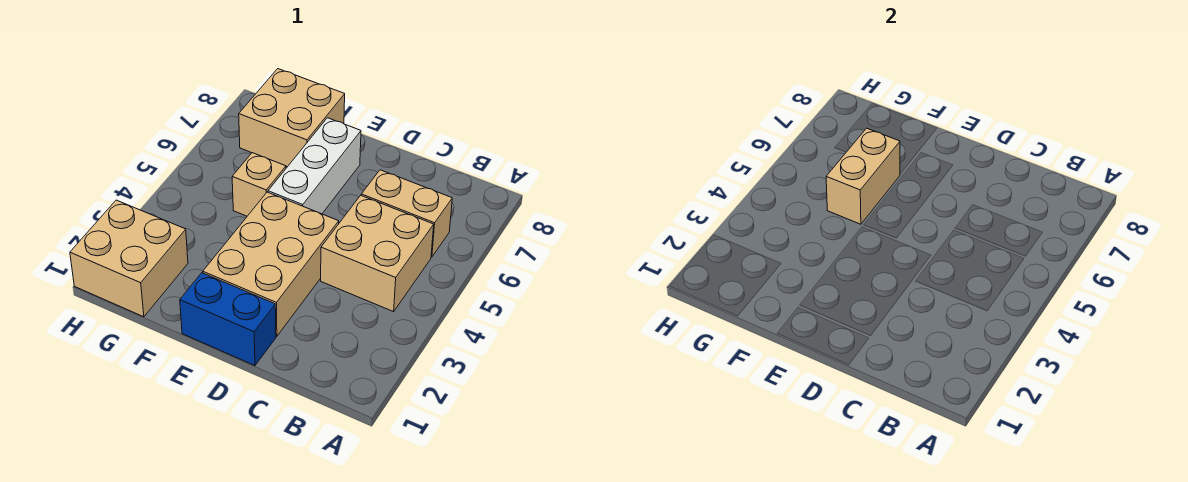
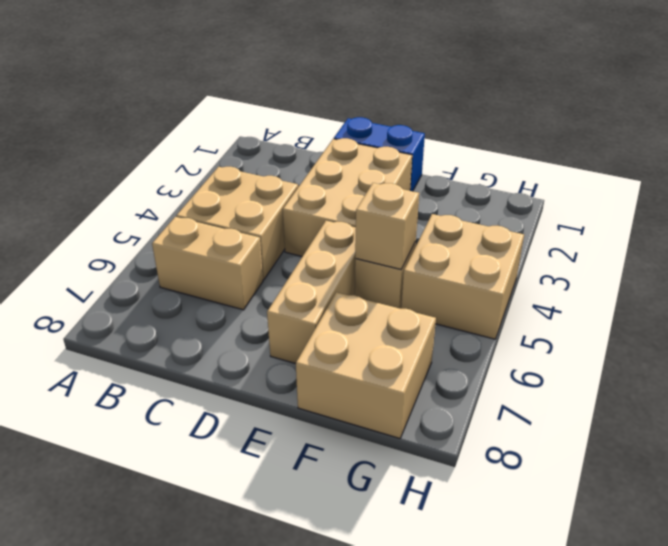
white brick E5:E7 level 1 -> tan brick E5:E7 level 1
tan brick F5:F6 level 2 -> tan brick F5 level 2
tan brick G1:H2 level 1 -> tan brick G4:H5 level 1

